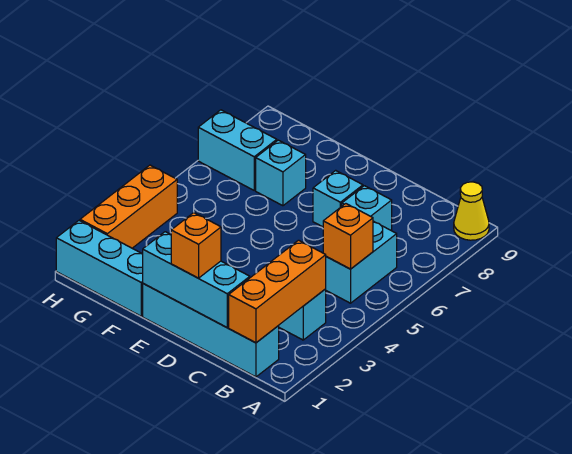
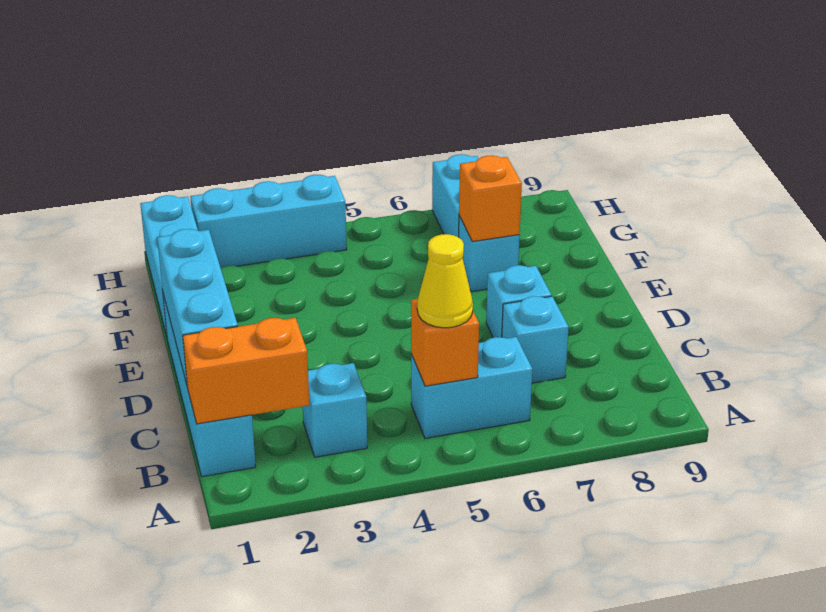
yellow cone A9 level 1 -> yellow cone B5 level 3
orange brick B1:B3 level 2 -> orange brick B1:B2 level 2
orange brick D1 level 3 -> orange brick F7 level 2
orange brick H2:H4 level 1 -> cyan brick H2:H4 level 1

